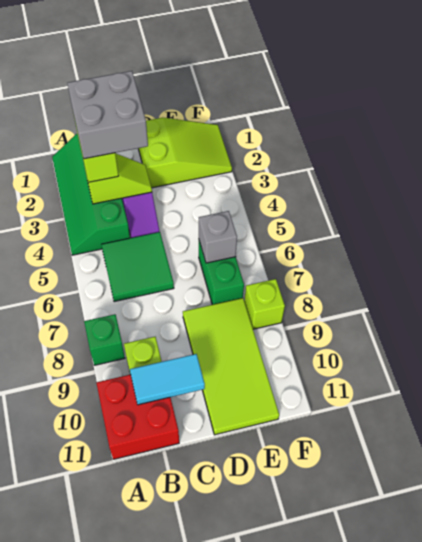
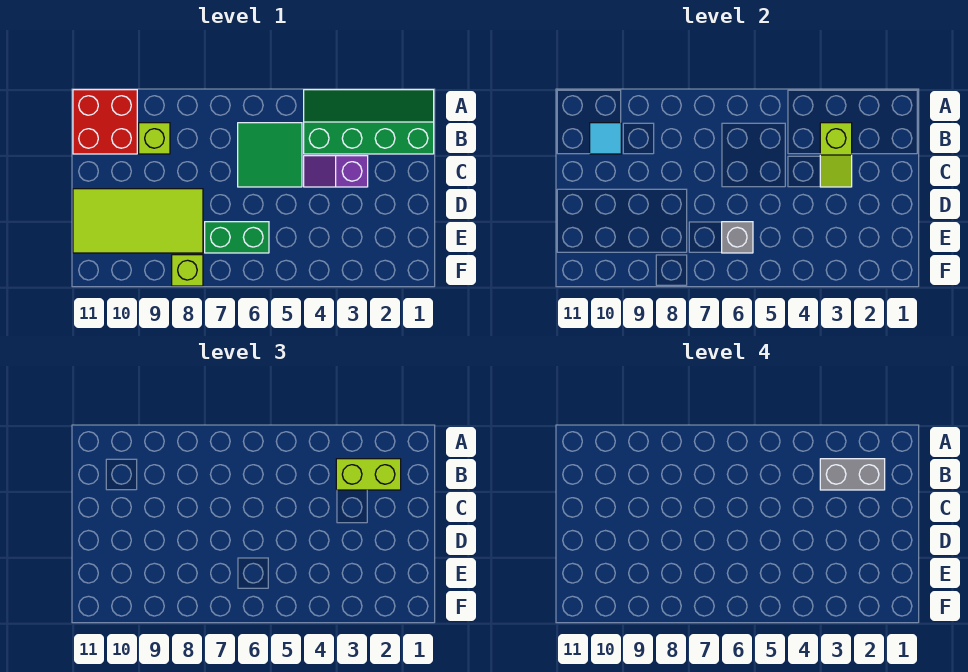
green brick A8 level 1 -> none
grey brick B2:C3 level 4 -> grey brick B2:B3 level 4
cyan tile B10:C10 level 2 -> cyan tile B10 level 2
lime slope D1:F2 level 1 top D -> none

